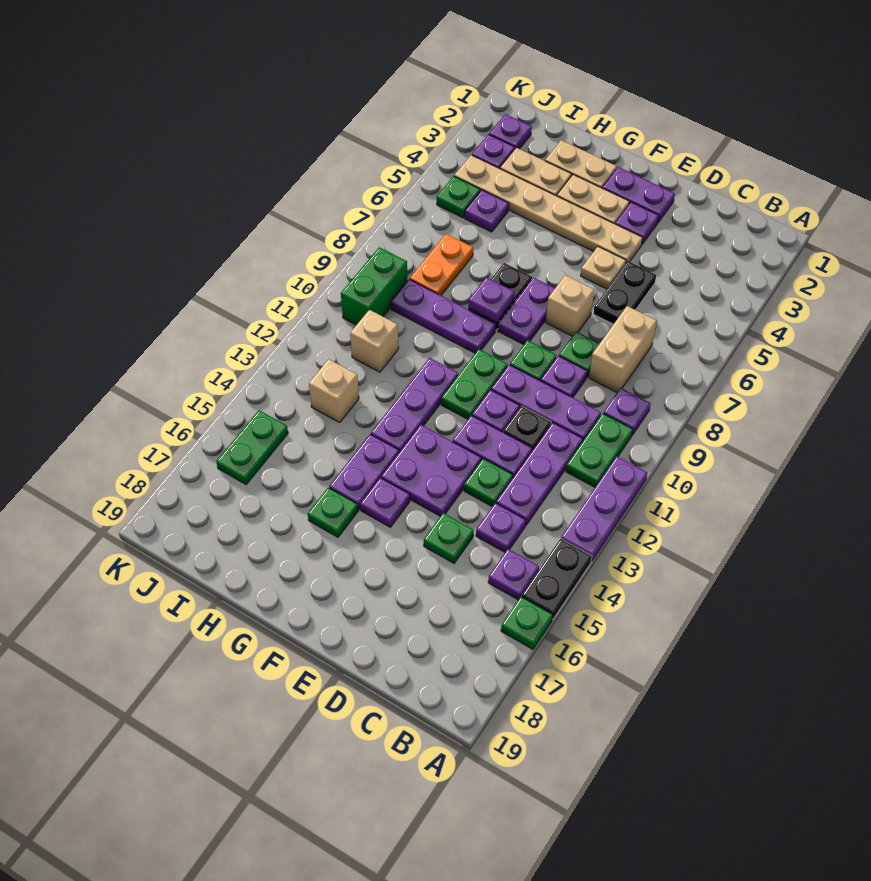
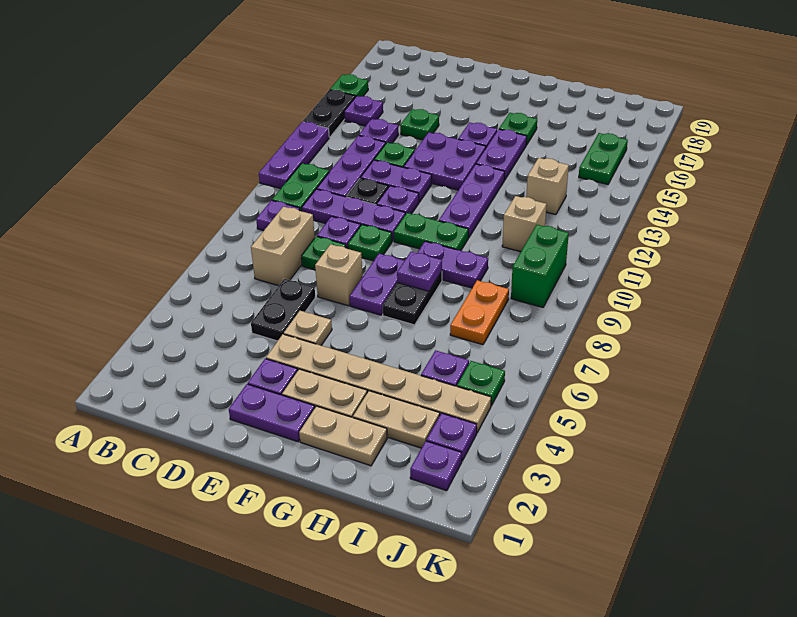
green plate F10:F11 level 1 -> green plate F10:G10 level 1
purple plate G9:I9 level 1 -> purple plate G9:H9 level 1

